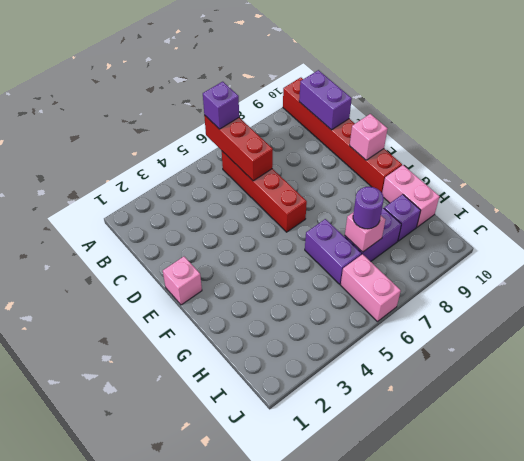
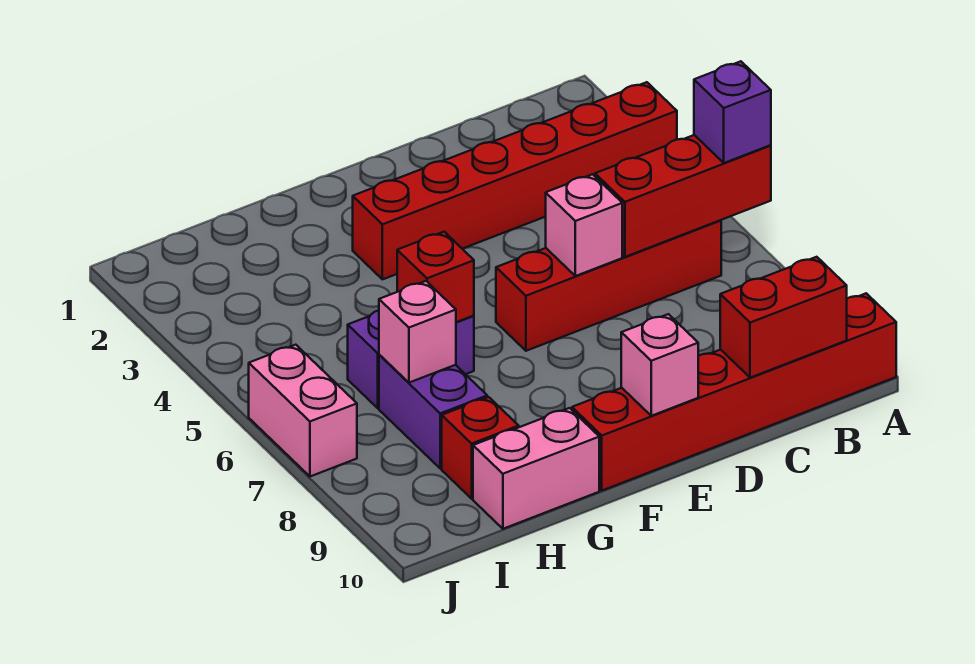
none -> red brick A3:F3 level 1
purple brick B10:C10 level 2 -> red brick B10:C10 level 2
pink brick E1 level 1 -> pink brick D6 level 2
none -> red brick G6 level 2
purple round brick H7 level 3 -> none
purple brick H9 level 1 -> red brick H9 level 1
pink brick I6:J6 level 1 -> pink brick J6:J7 level 1

